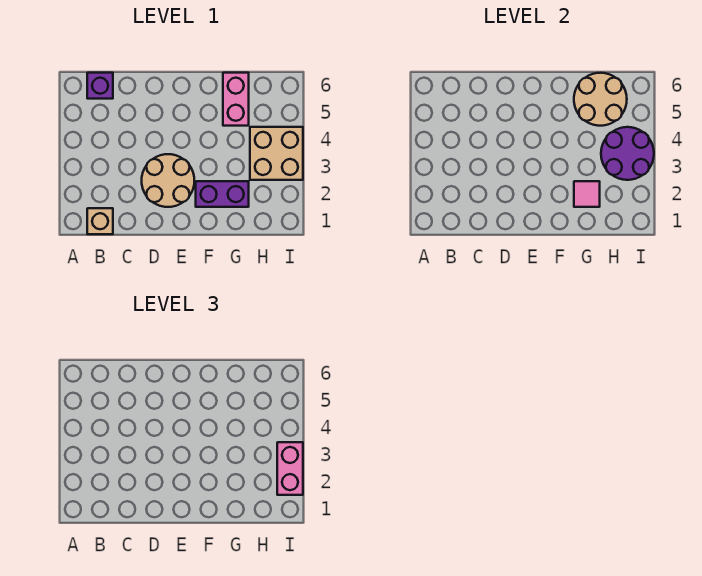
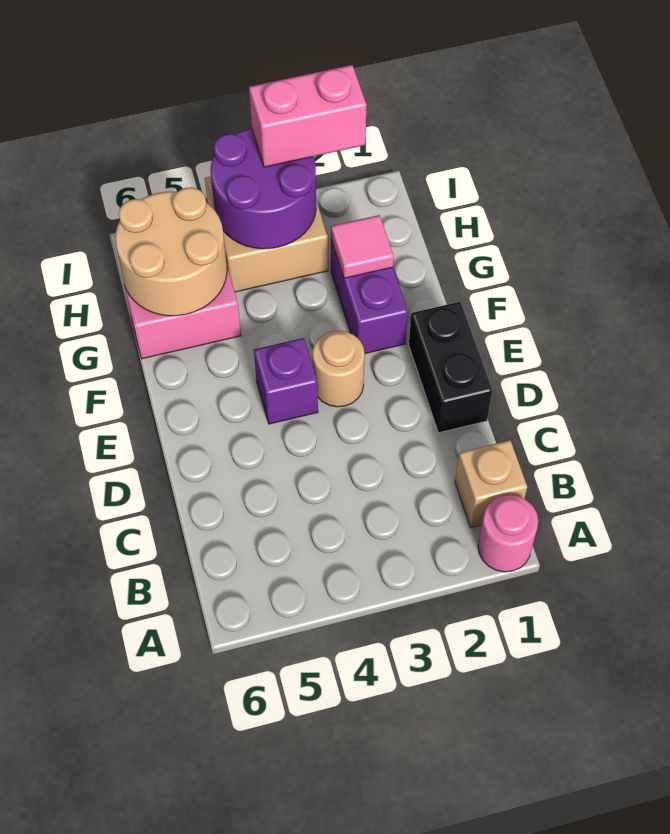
none -> pink round brick A1 level 1
purple brick B6 level 1 -> purple brick E4 level 1
none -> black brick D1:E1 level 1
tan round brick D2:E3 level 1 -> tan round brick E3 level 1

